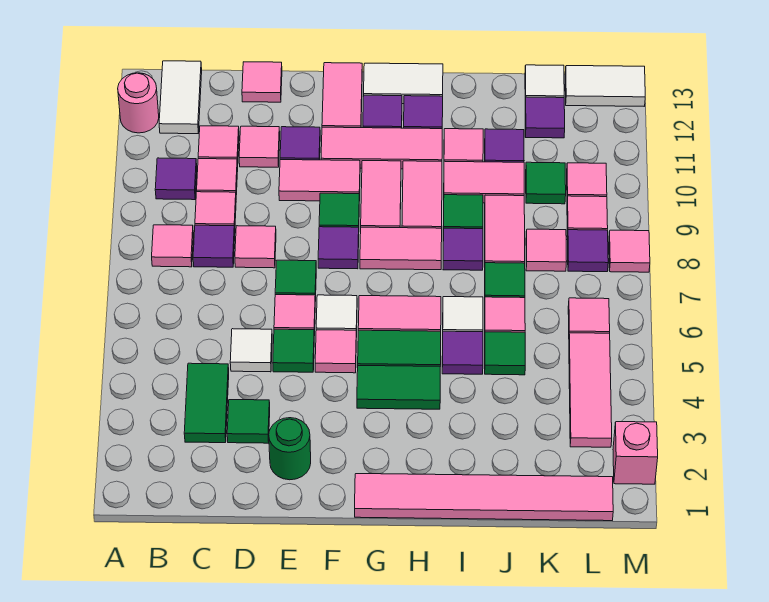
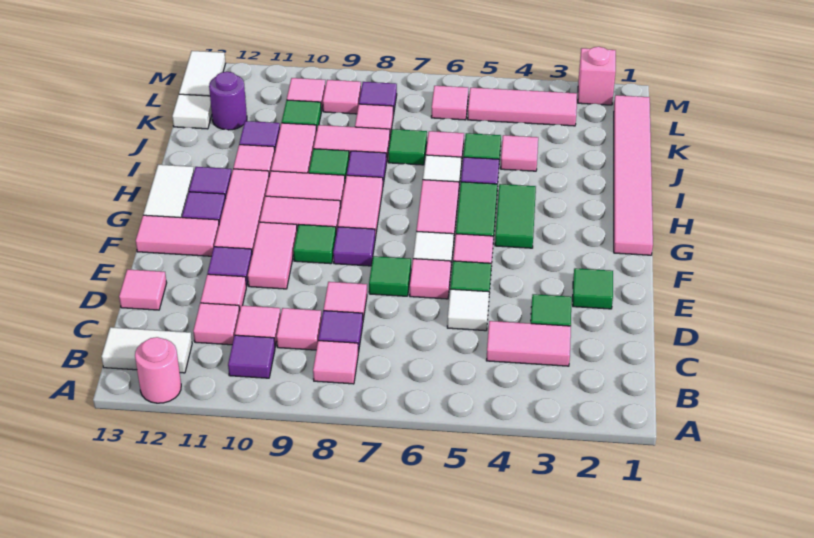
green tile C3:C4 level 1 -> pink tile C3:C4 level 1
green round brick E2 level 1 -> green tile E2 level 1
purple tile K12 level 1 -> purple round brick K12 level 1
pink tile M8 level 1 -> pink tile J4 level 1

